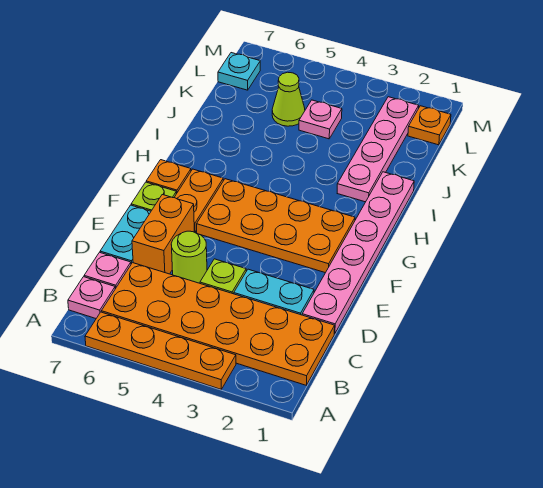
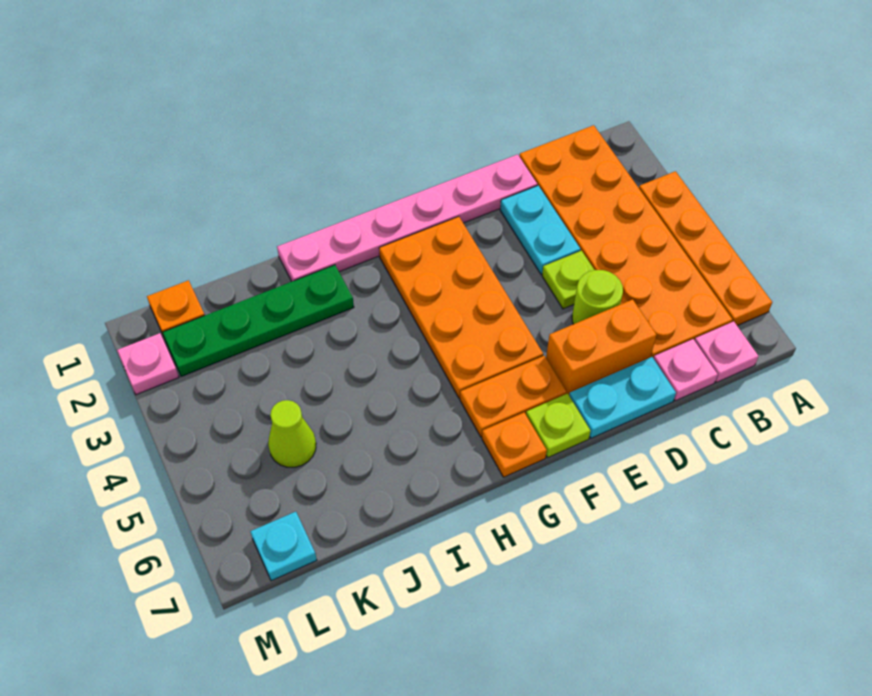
pink plate I2:L2 level 1 -> green plate I2:L2 level 1
pink plate K4 level 1 -> pink plate M2 level 1

